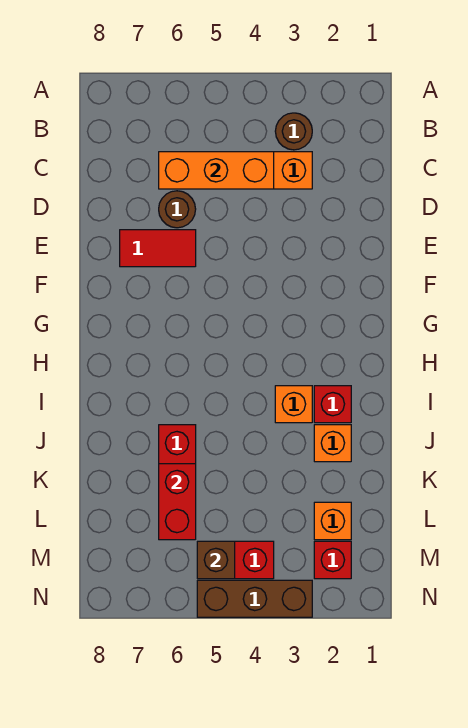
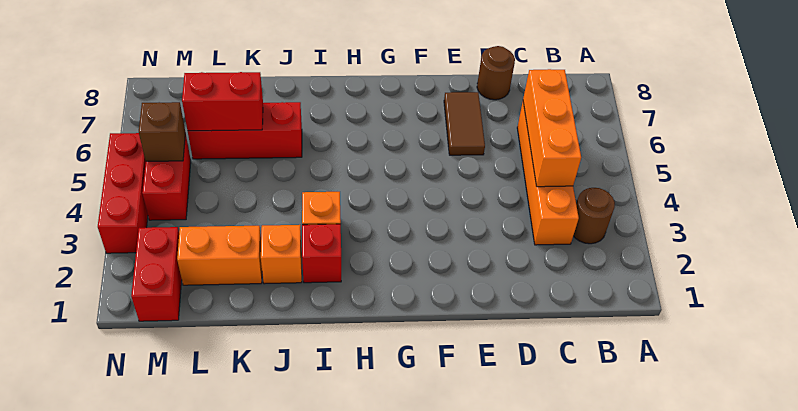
brown round brick D6 level 1 -> brown round brick D8 level 1
red tile E6:E7 level 1 -> brown tile E6:E7 level 1
orange brick L2 level 1 -> orange brick K2:L2 level 1
red brick M2 level 1 -> red brick M1:M2 level 1
brown brick N3:N5 level 1 -> red brick N3:N5 level 1

